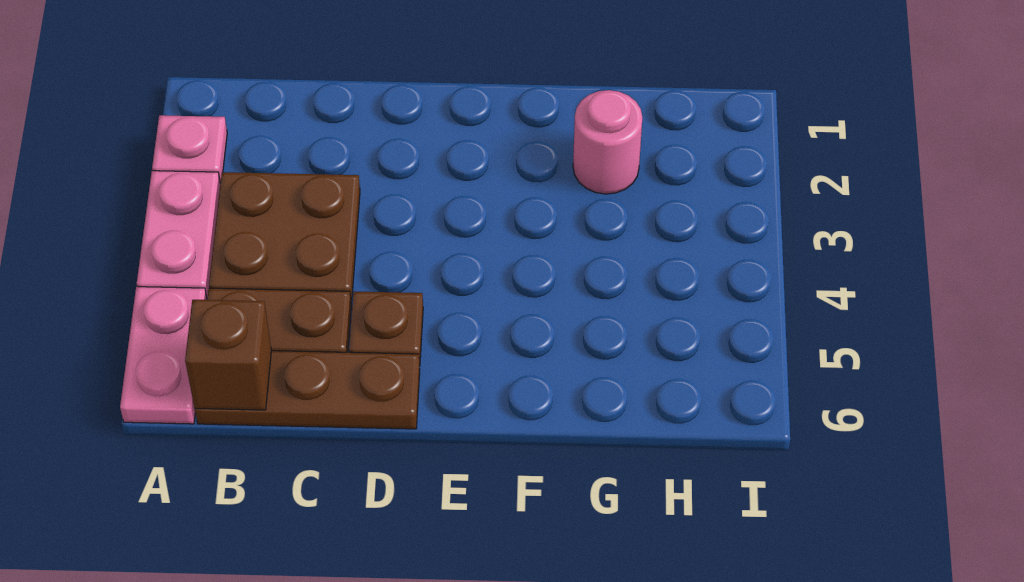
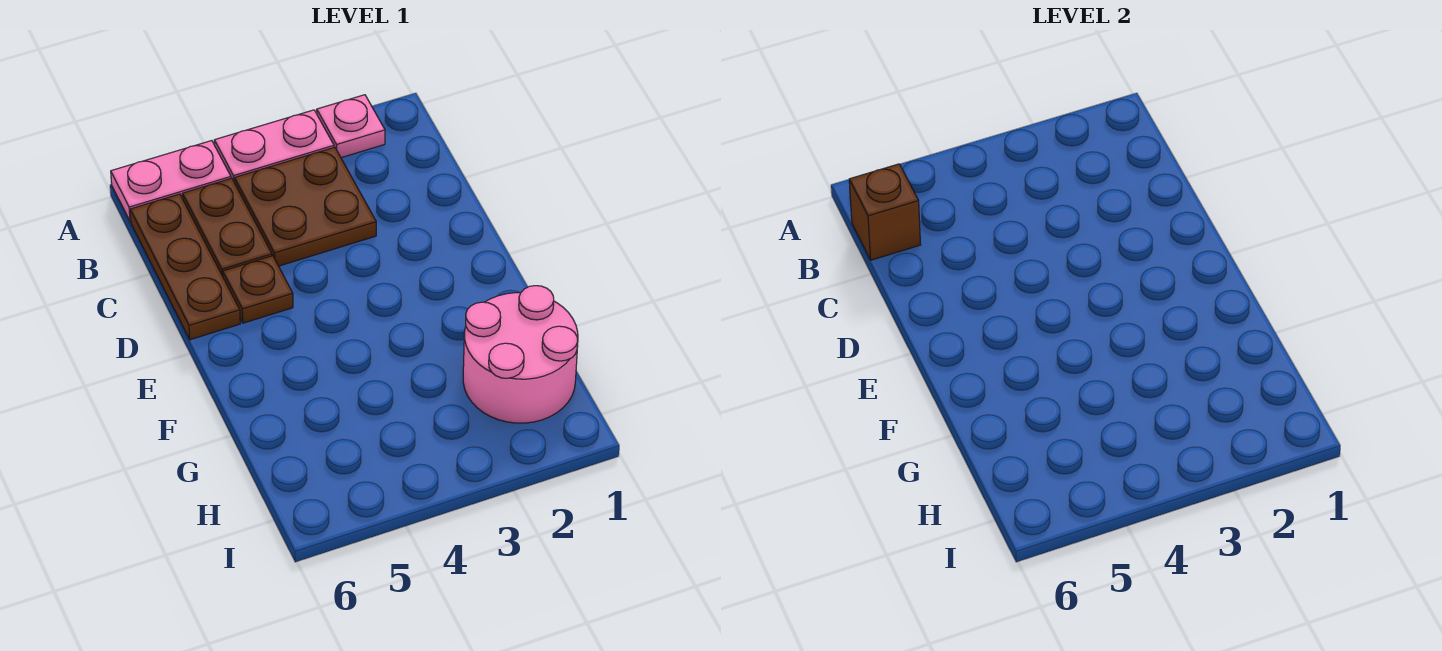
pink round brick G2 level 1 -> pink round brick G1:H2 level 1

